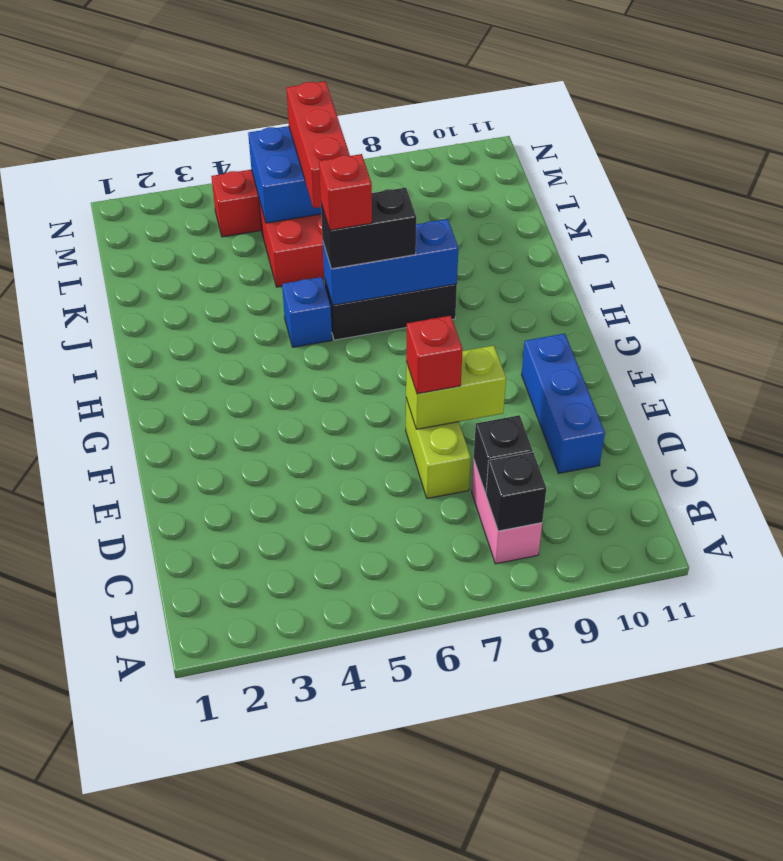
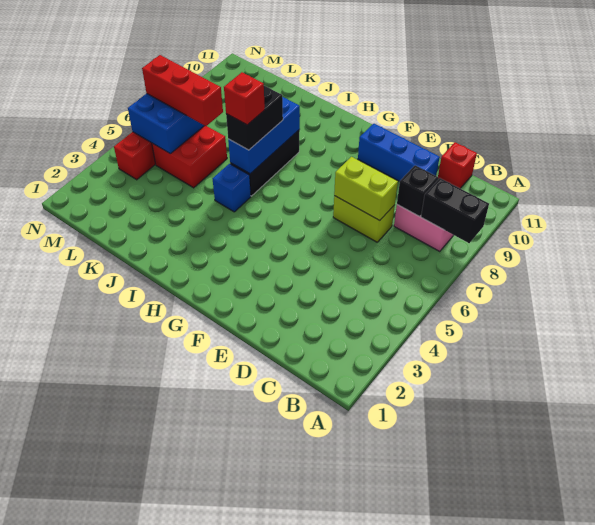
black brick B8 level 2 -> black brick A8:B8 level 2
lime brick E7:E8 level 2 -> lime brick D7:E7 level 2
red brick E7 level 3 -> red brick C11 level 1

